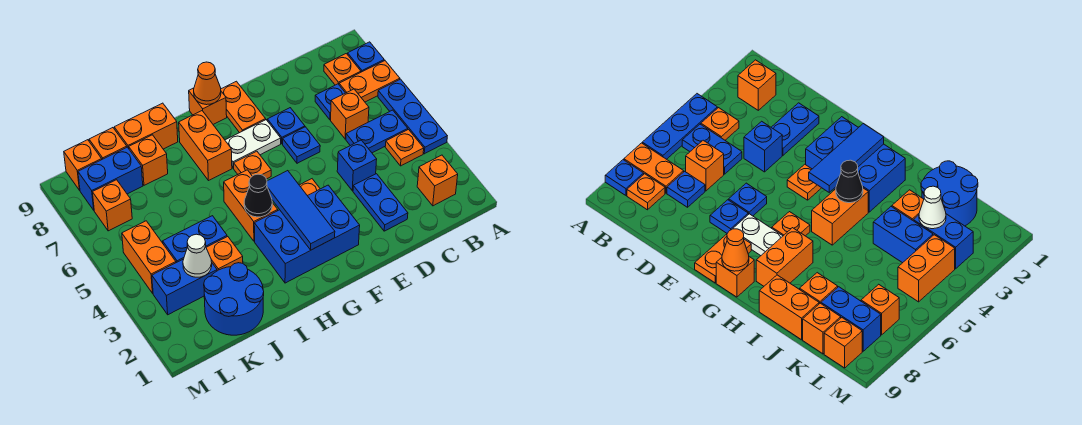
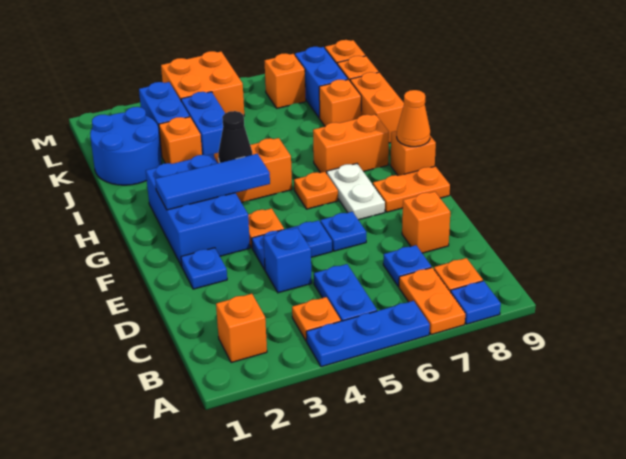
orange brick C6 level 1 -> orange brick D8 level 1
blue plate D2:D3 level 1 -> blue plate E4:E5 level 1
blue plate E7 level 1 -> blue plate E2 level 1
white cone K3 level 2 -> none
orange brick L4:L5 level 1 -> orange brick L4:M5 level 1

